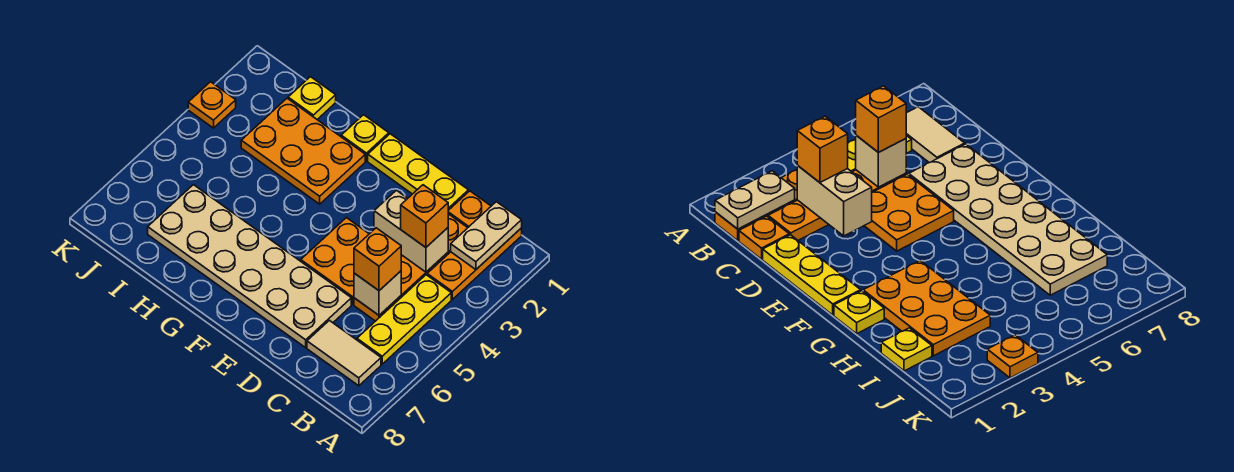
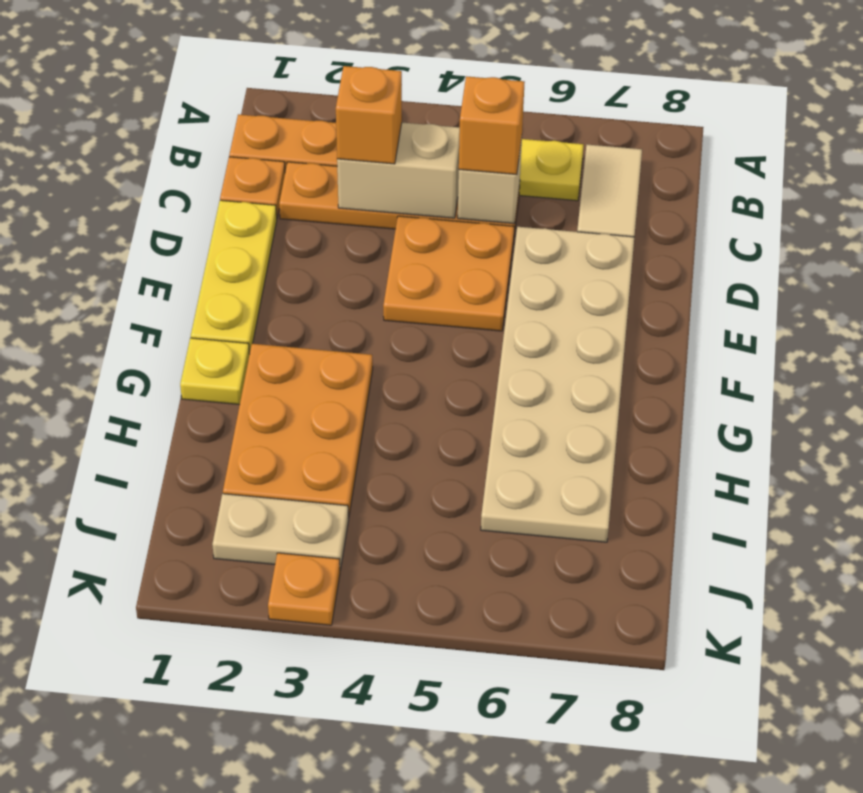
tan plate B1:B2 level 2 -> tan plate J2:J3 level 1
tan brick C3:D3 level 2 -> tan brick C3:C4 level 2
yellow plate I1 level 1 -> none

